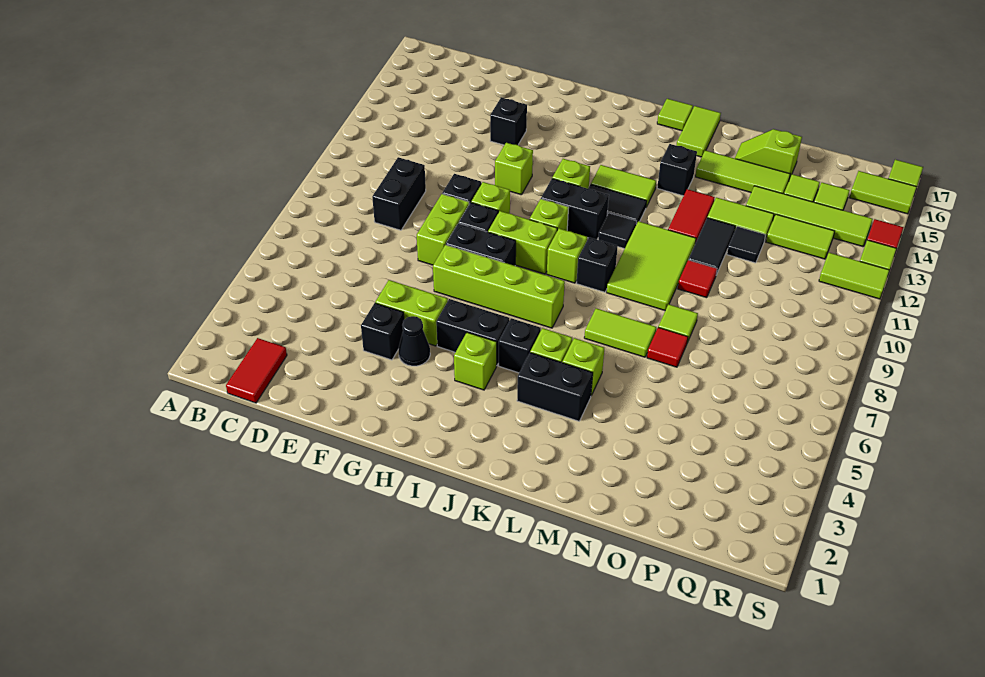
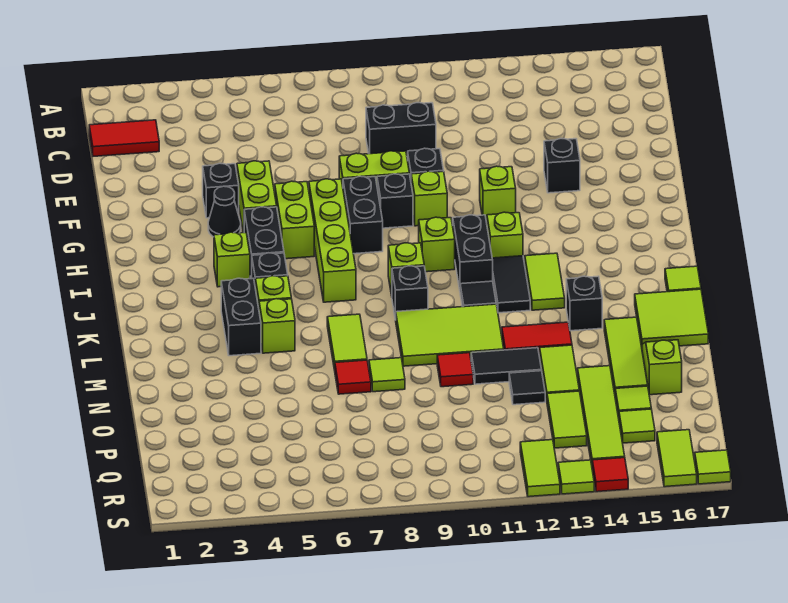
lime brick H9:I9 level 1 -> lime brick G6:H6 level 1
lime tile L16:L17 level 1 -> lime tile L16:M17 level 1

